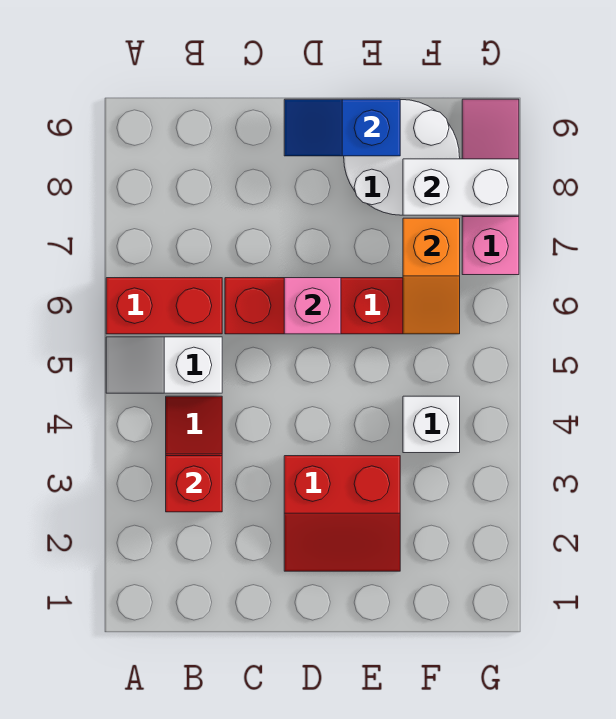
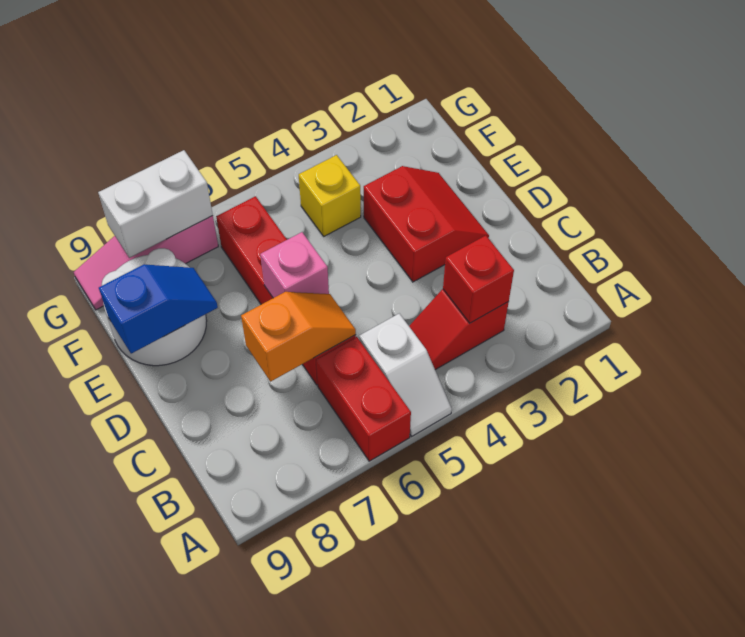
blue slope D9:E9 level 2 top E -> blue slope E8:E9 level 2 top 9
white brick F4 level 1 -> yellow brick F4 level 1
orange slope F6:F7 level 2 top 7 -> orange slope C6:C7 level 2 top 7
white brick F8:G8 level 2 -> white brick G7:G8 level 2

